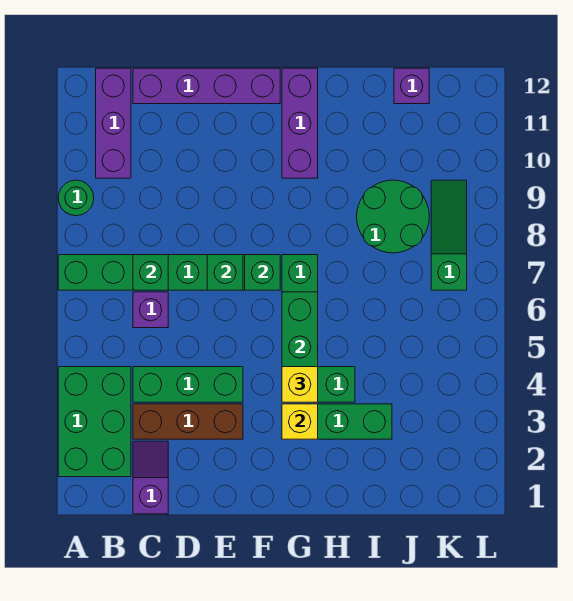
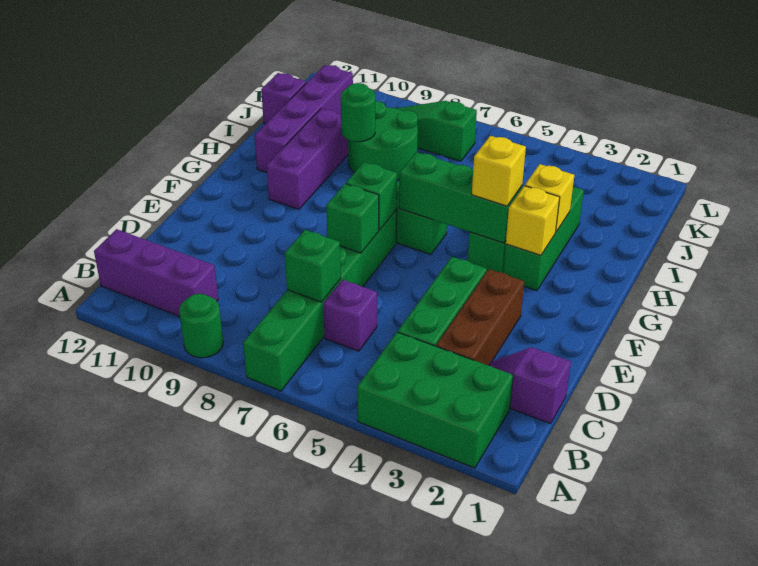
purple brick C12:F12 level 1 -> purple brick H11:K11 level 1
purple brick G10:G12 level 1 -> purple brick G10:I10 level 1
none -> yellow brick H3 level 2
none -> green round brick I9 level 2

